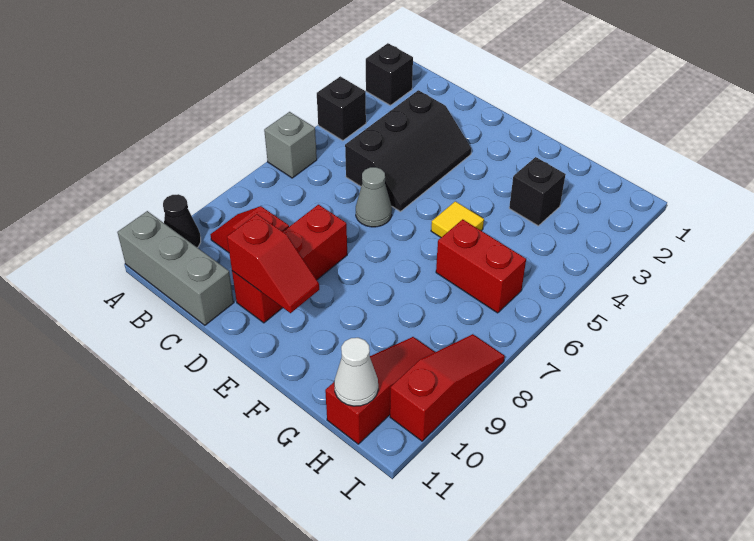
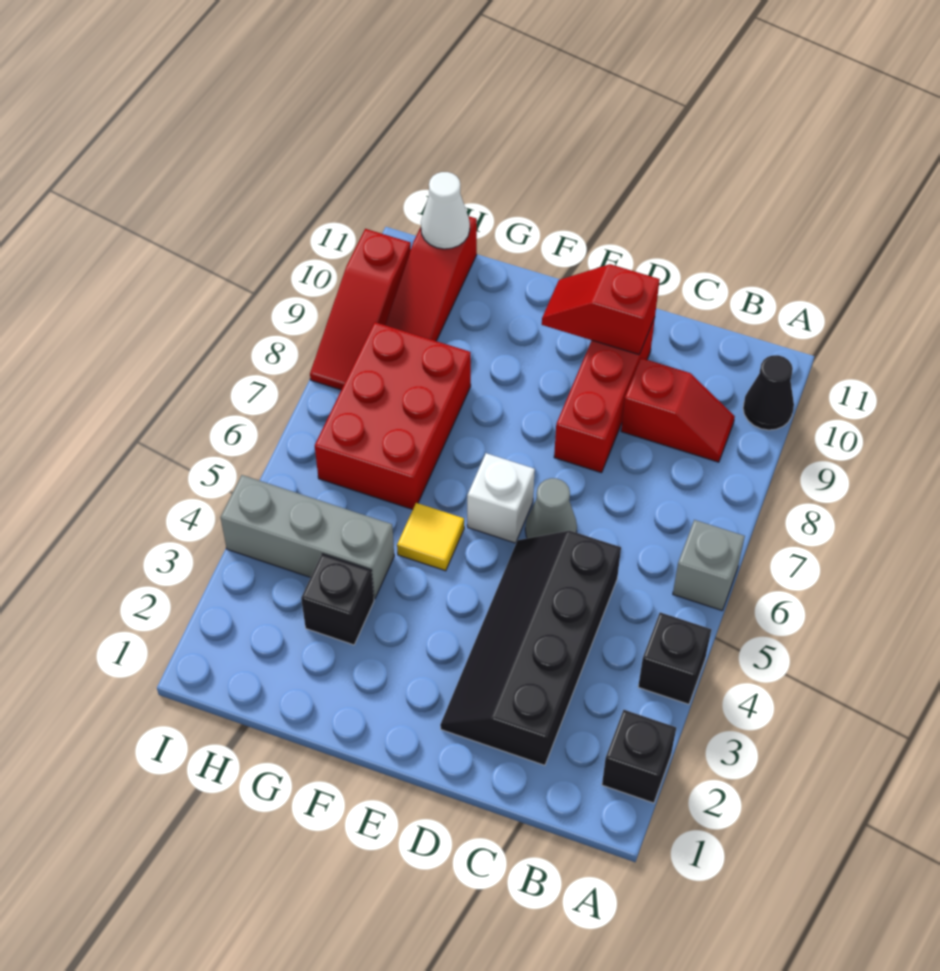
grey brick A11:C11 level 1 -> grey brick G4:I4 level 1
black slope C3:D5 level 1 top C -> black slope C2:D5 level 1 top C
none -> white brick E6 level 1
red brick G6:H6 level 1 -> red brick G6:H8 level 1

